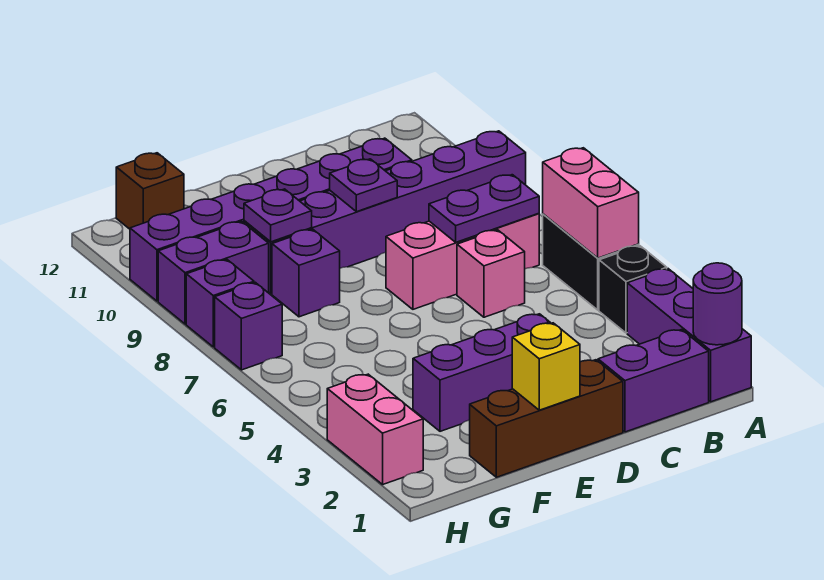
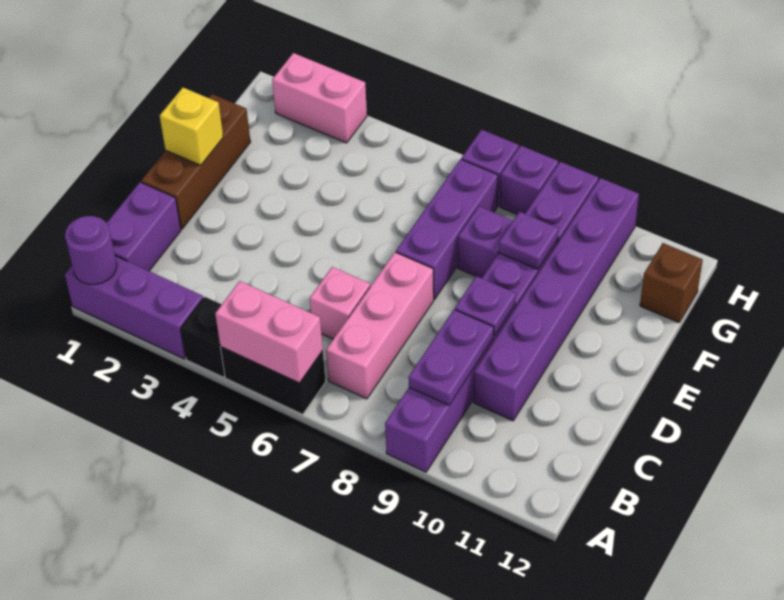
purple plate B7:C7 level 2 -> purple plate B9:C9 level 2
purple brick D3:F3 level 1 -> purple brick E7:G7 level 1

